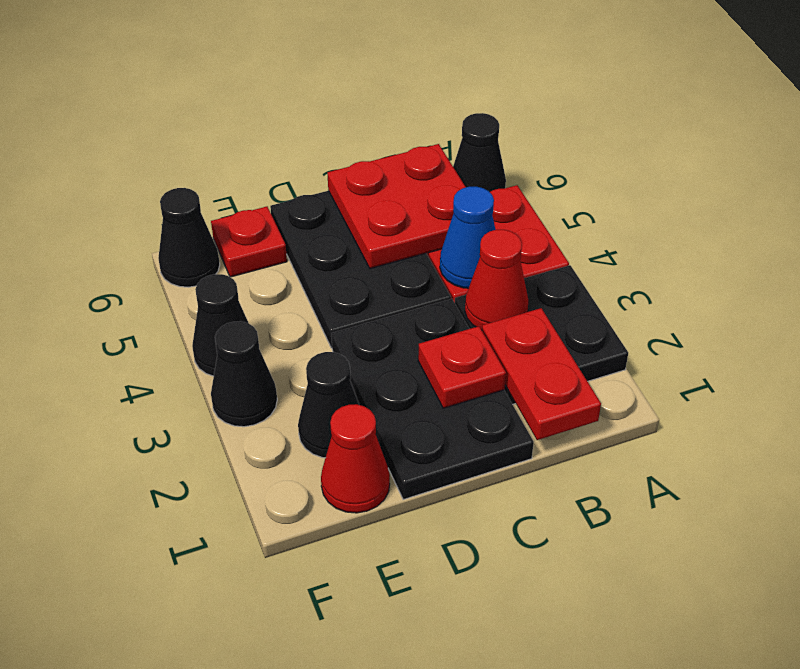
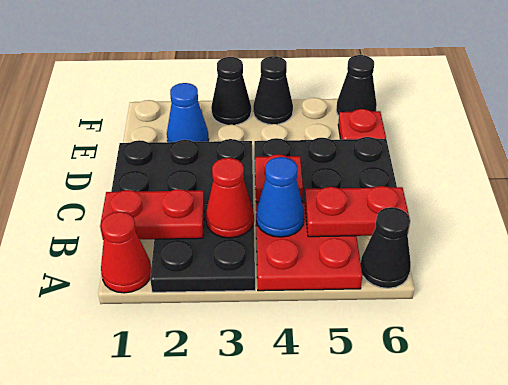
red plate B5:C6 level 2 -> red plate B5:B6 level 2
red plate C2 level 2 -> red plate C4 level 2
red cone E1 level 1 -> red cone A1 level 1
black cone E2 level 1 -> blue cone E2 level 1

